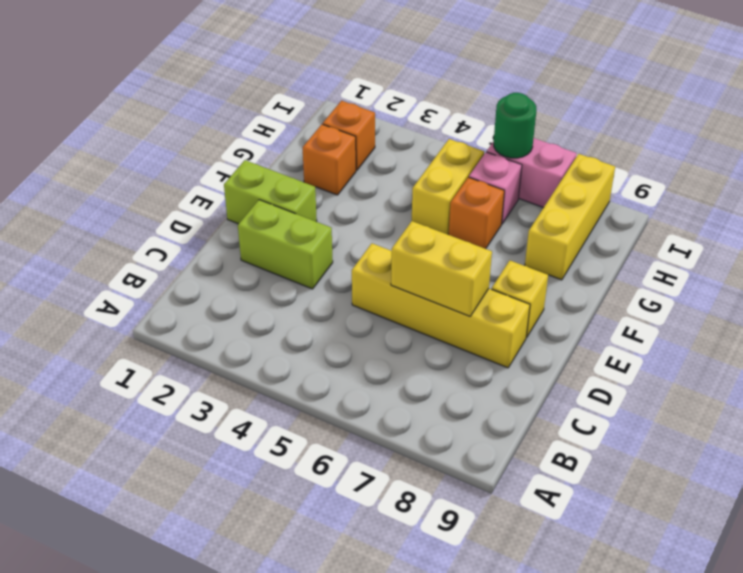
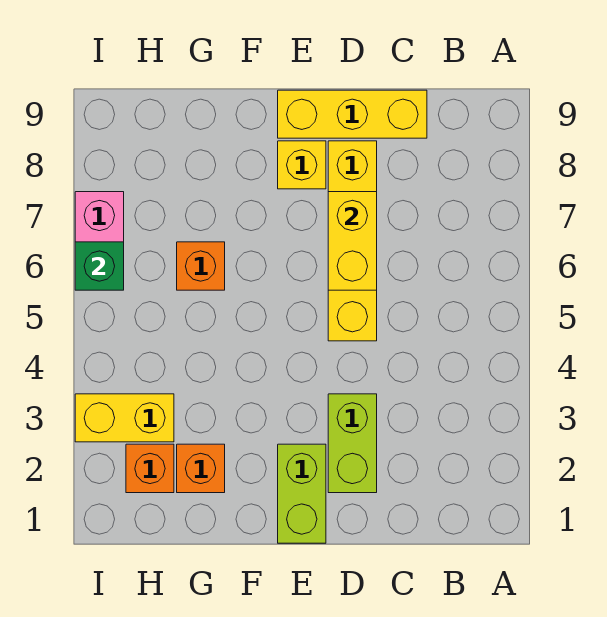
yellow brick G5:H5 level 1 -> yellow brick H3:I3 level 1
yellow brick G8:I8 level 1 -> yellow brick C9:E9 level 1
pink brick H6 level 1 -> none
green round brick I6 level 2 -> green brick I6 level 2

